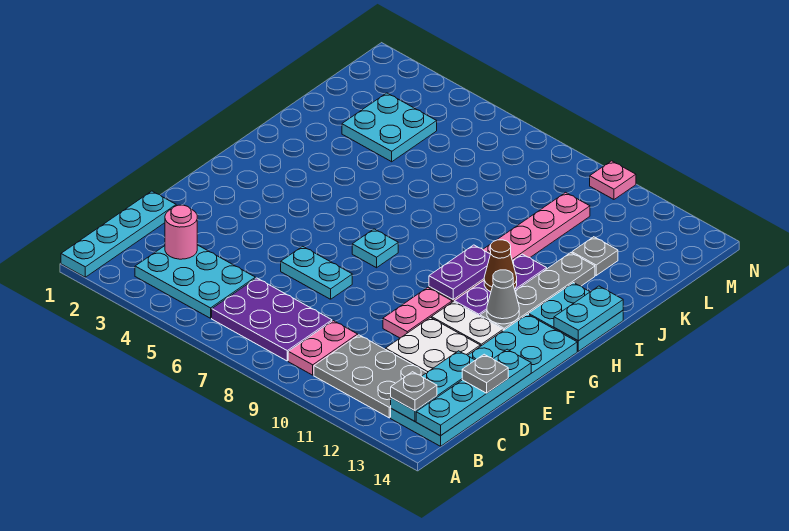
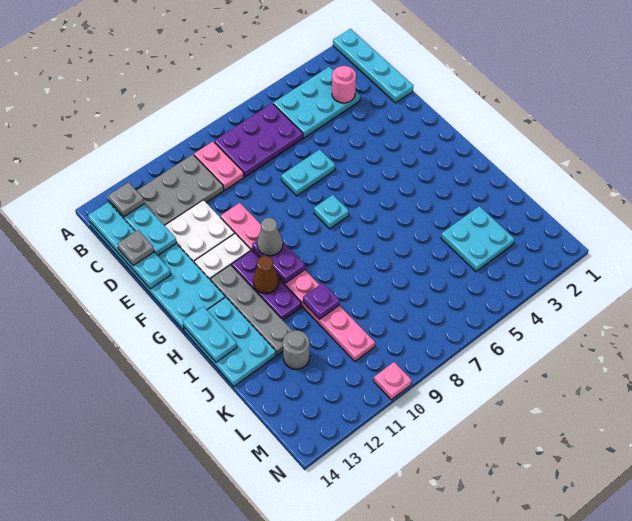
grey cone G12 level 2 -> grey cone G10 level 3
cyan plate H13:I14 level 1 -> cyan plate H13:J14 level 1
none -> purple plate J10 level 2
grey plate K12 level 1 -> grey round brick K12 level 1

